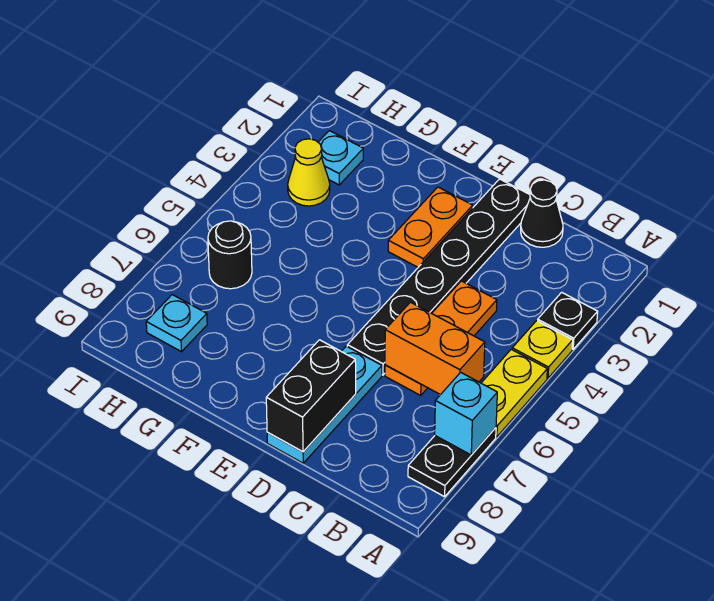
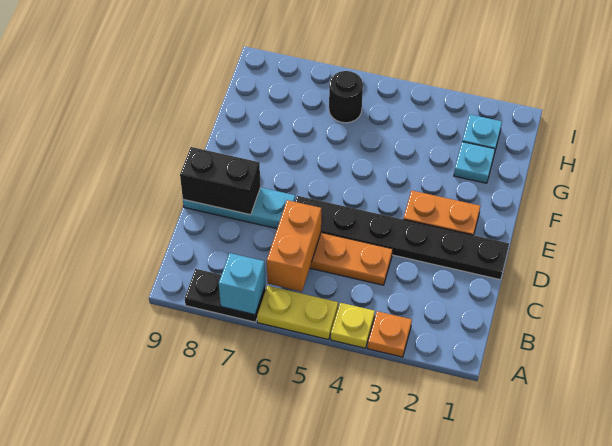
black plate A3 level 1 -> orange plate A3 level 1
black cone C1 level 1 -> none
yellow cone H3 level 1 -> none
cyan plate H8 level 1 -> cyan plate G2 level 1

